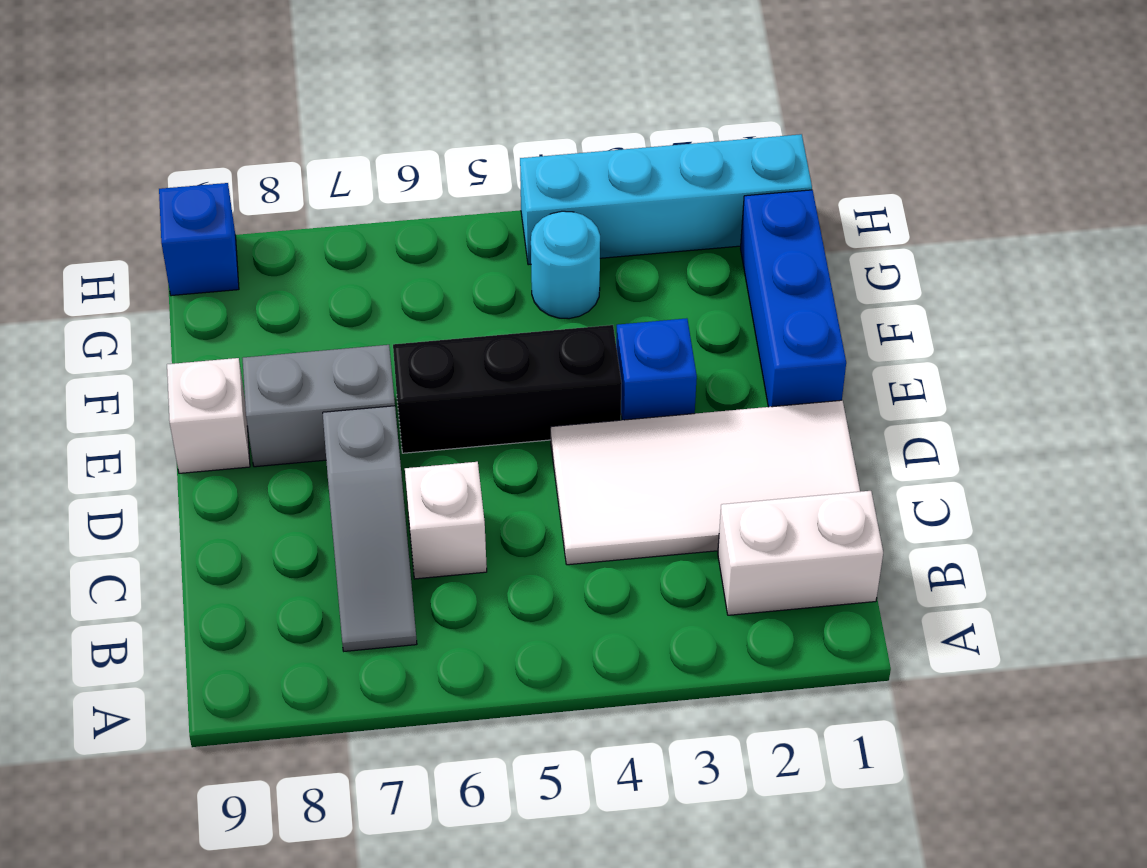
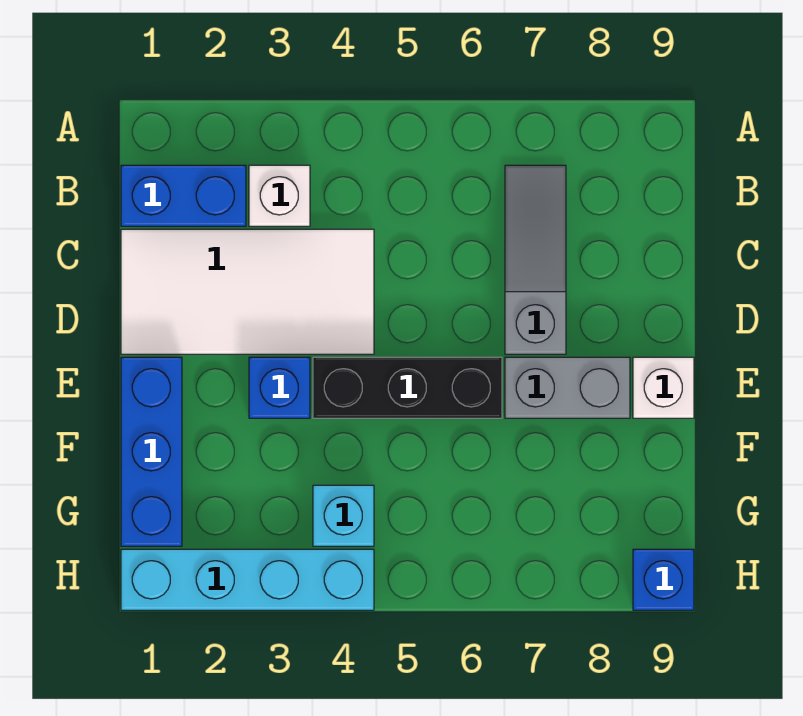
white brick B1:B2 level 1 -> blue brick B1:B2 level 1
white brick C6 level 1 -> white brick B3 level 1
cyan round brick G4 level 1 -> cyan brick G4 level 1

